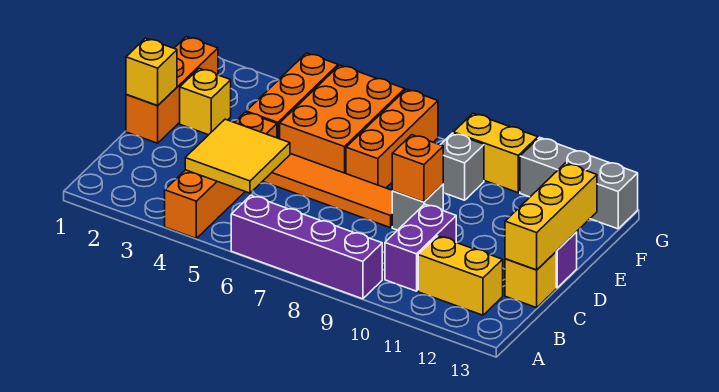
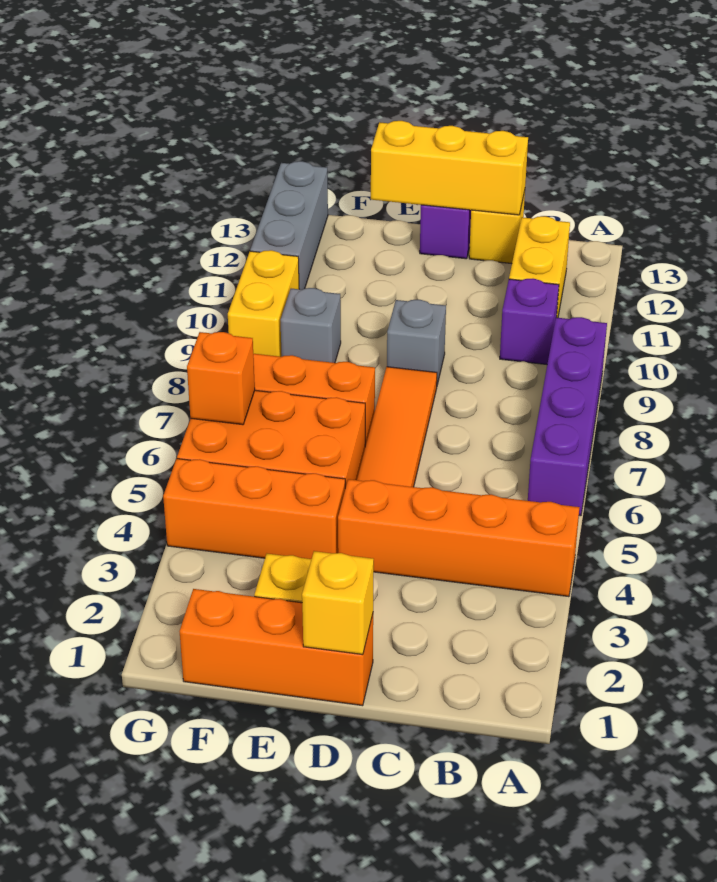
yellow tile B4:C5 level 2 -> none
purple brick B10:C10 level 1 -> purple brick B10 level 1
orange brick D9 level 2 -> orange brick G6 level 2

